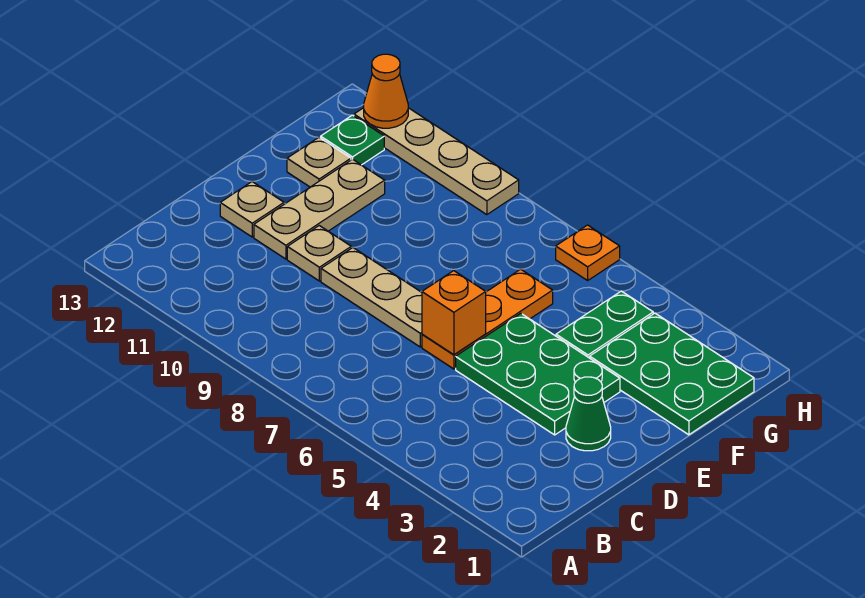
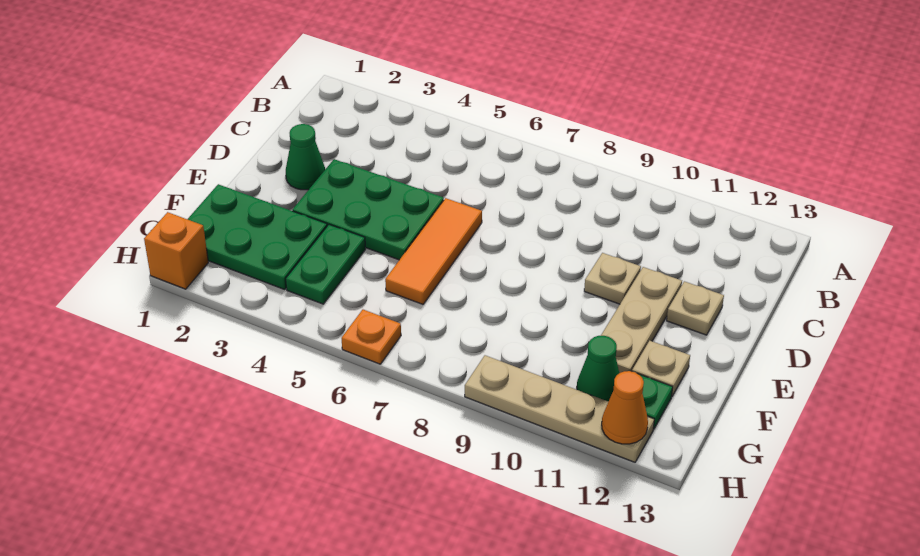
orange plate D6:F6 level 1 -> orange tile D6:F6 level 1
orange brick D6 level 2 -> orange brick H1 level 1
tan plate D7:D9 level 1 -> none
none -> green cone G11 level 1

